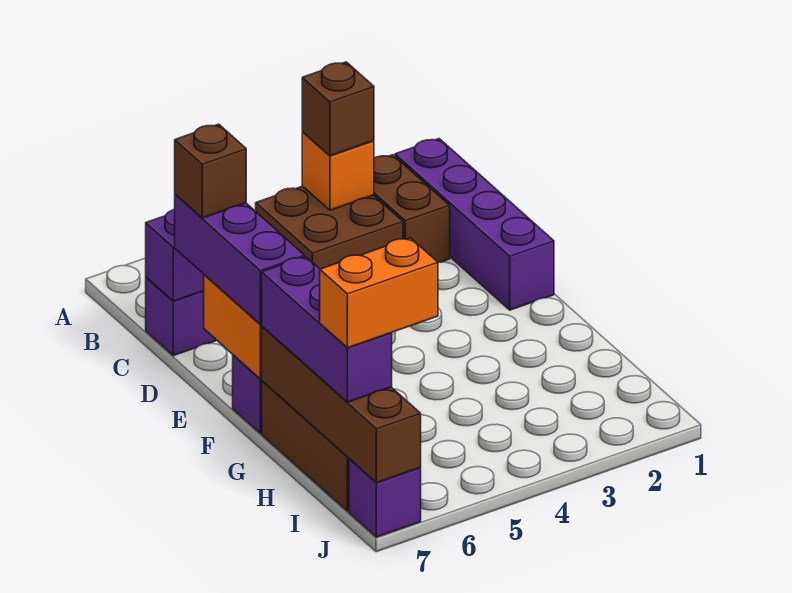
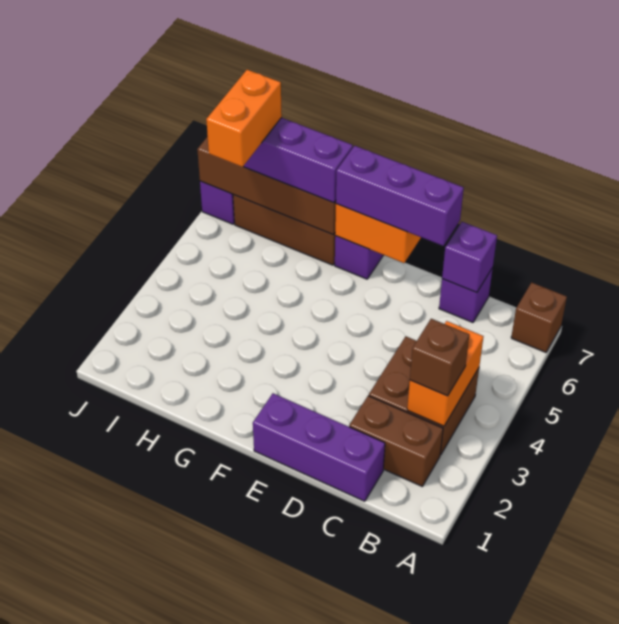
purple brick B1:E1 level 1 -> purple brick C1:E1 level 1
orange brick B3 level 2 -> orange brick B3:B4 level 2
brown brick D7 level 4 -> brown brick A7 level 1

